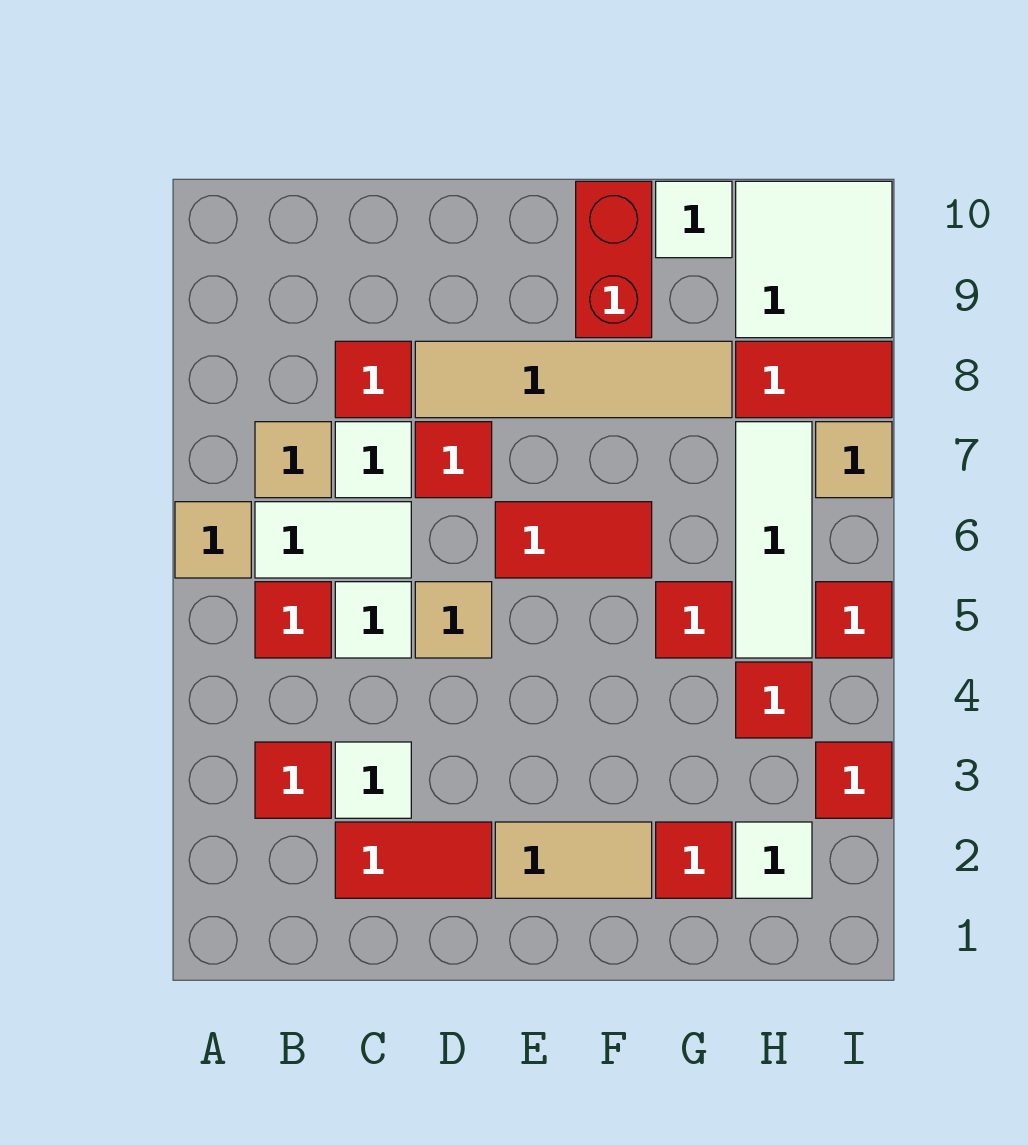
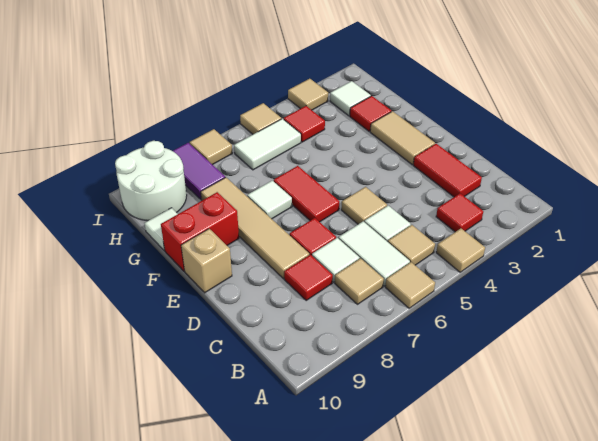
none -> tan tile A4 level 1
red tile B5 level 1 -> tan tile B5 level 1
white tile C3 level 1 -> white tile F7 level 1
none -> tan brick E10 level 1
red tile G5 level 1 -> none
white tile H5:H7 level 1 -> white tile H5:H6 level 1
red tile H8:I8 level 1 -> purple tile H8:I8 level 1
white tile H9:I10 level 1 -> white round brick H9:I10 level 1
red tile I3 level 1 -> tan tile I3 level 1
red tile I5 level 1 -> tan tile I5 level 1

